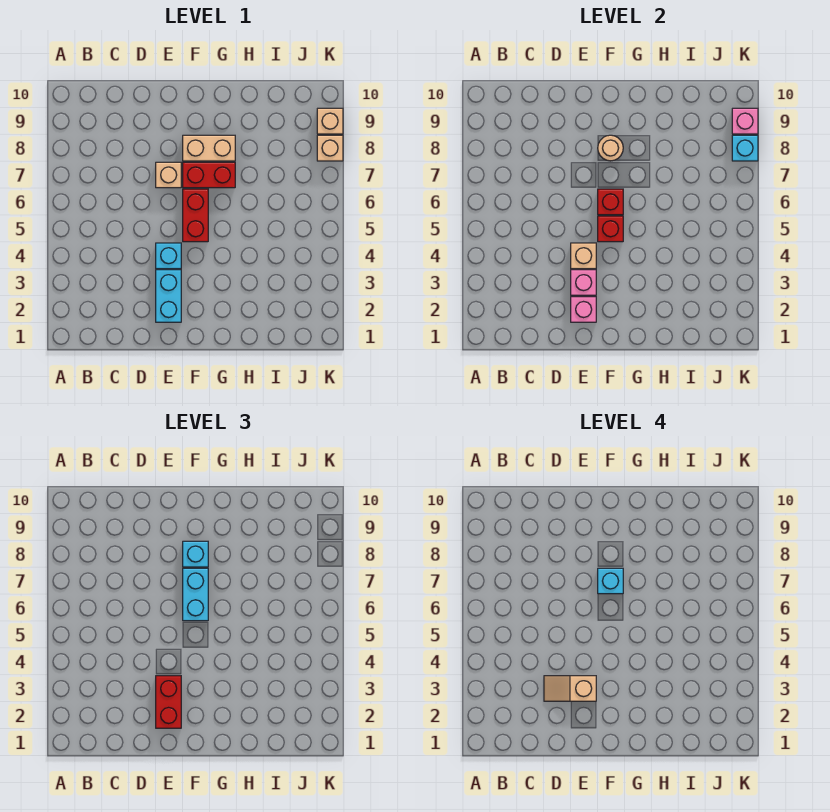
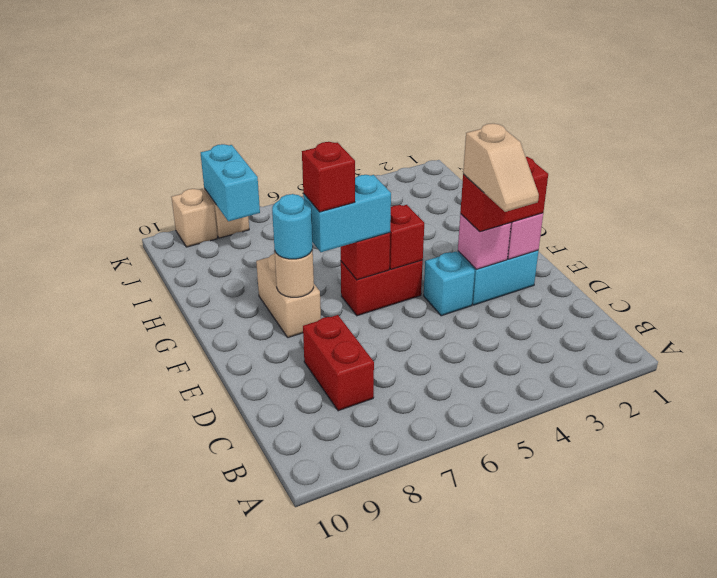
tan brick E4 level 2 -> none
tan brick E7 level 1 -> none
red brick F7:G7 level 1 -> red brick C8:D8 level 1
cyan brick F7 level 4 -> red brick F7 level 4
cyan brick F8 level 3 -> cyan round brick F8 level 3
cyan brick K8 level 2 -> cyan brick J8:K8 level 2
pink brick K9 level 2 -> none

